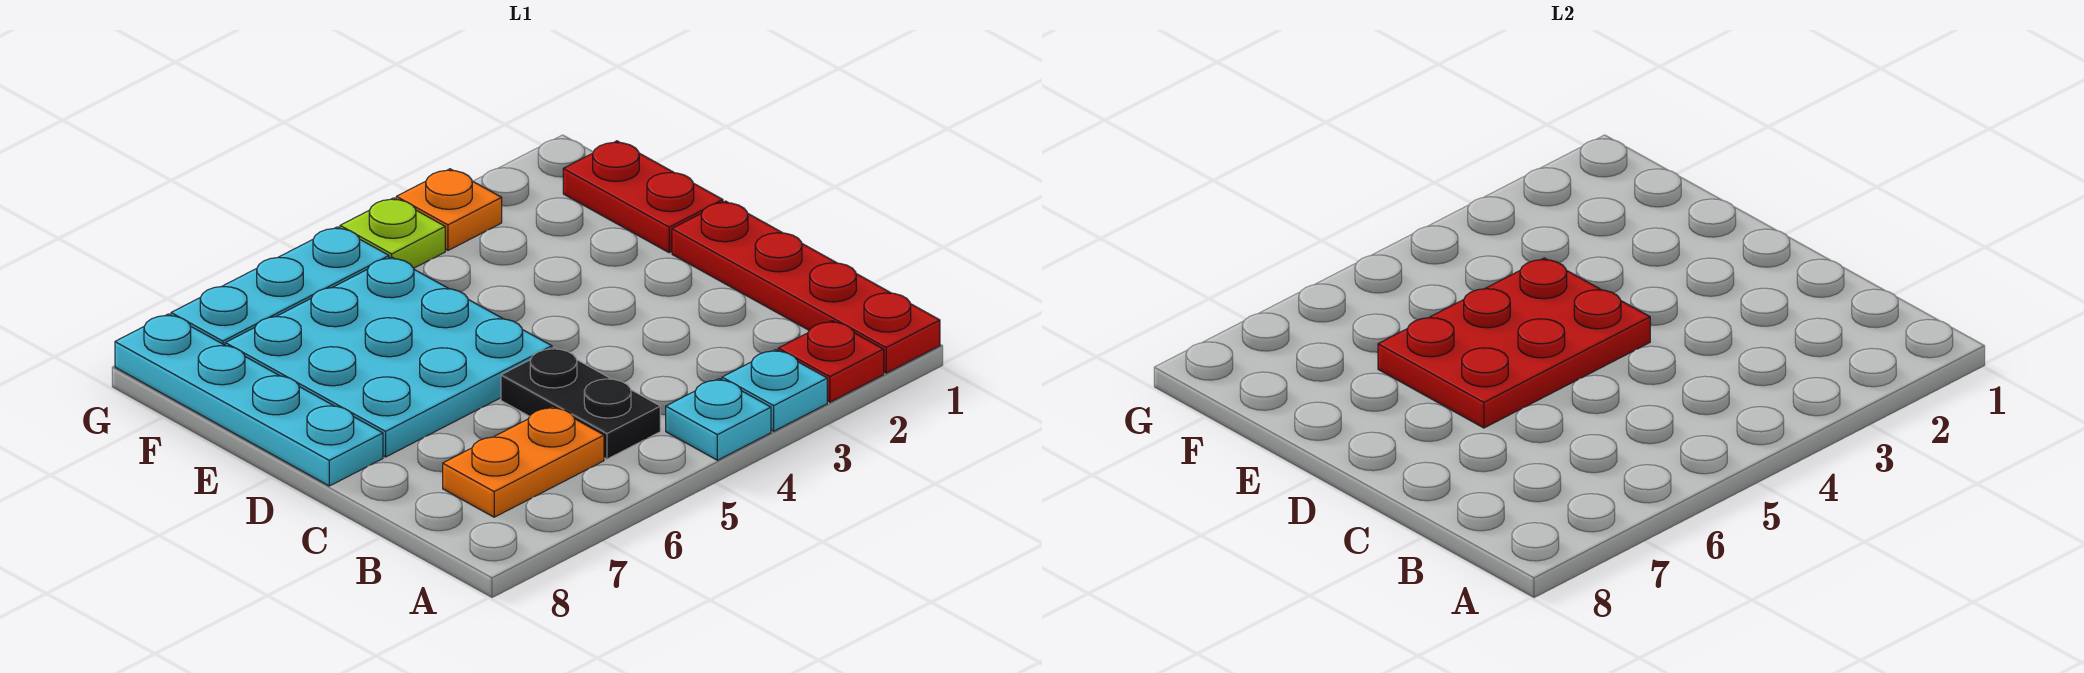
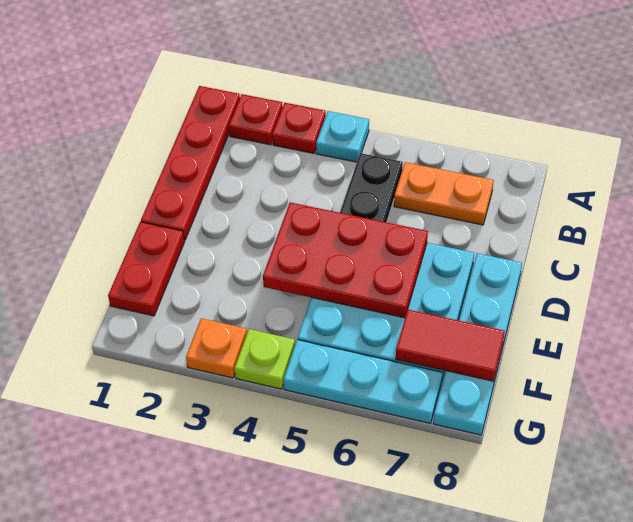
cyan plate A3 level 1 -> red plate A3 level 1
none -> red tile F7:F8 level 2

